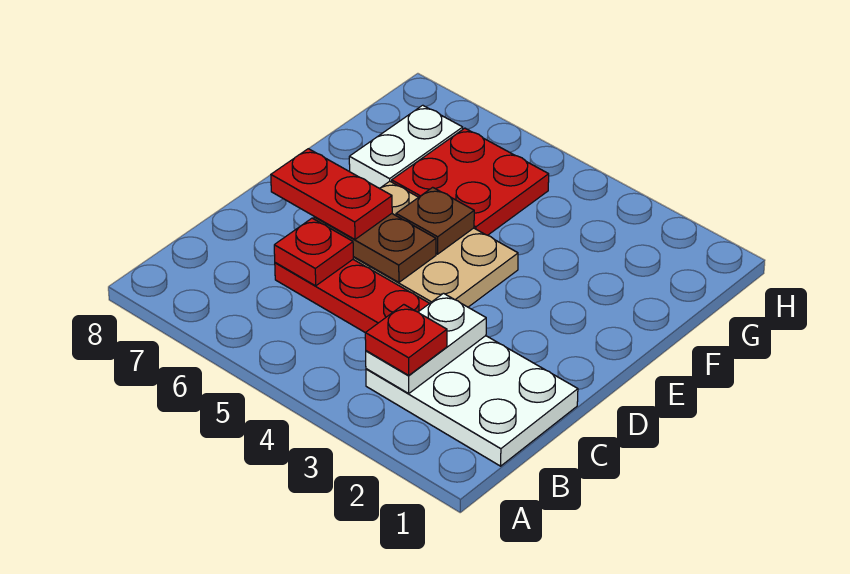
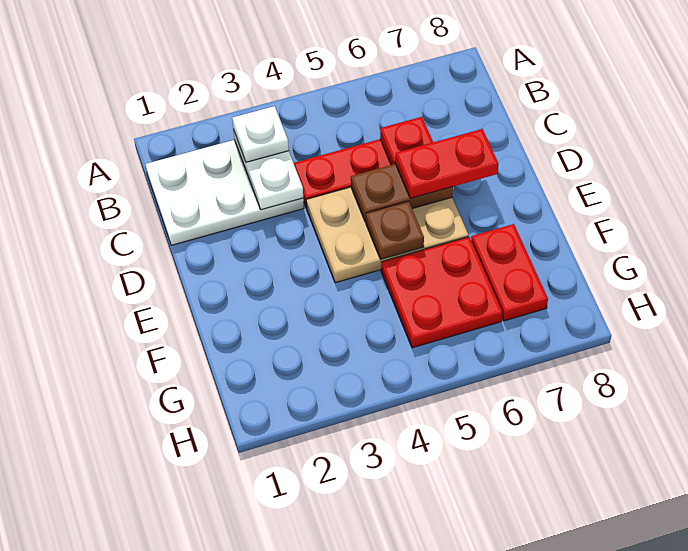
red plate B3 level 3 -> white plate B3 level 3
white plate F7:G7 level 1 -> red plate F7:G7 level 1

